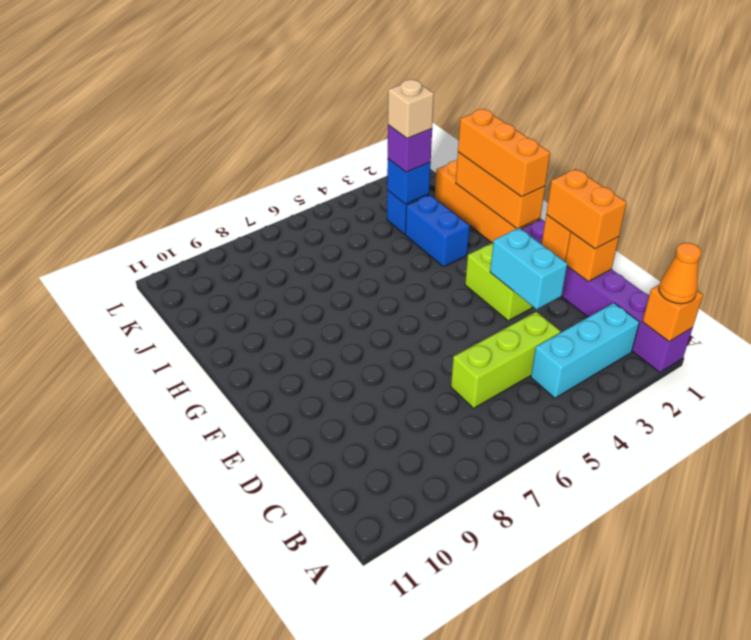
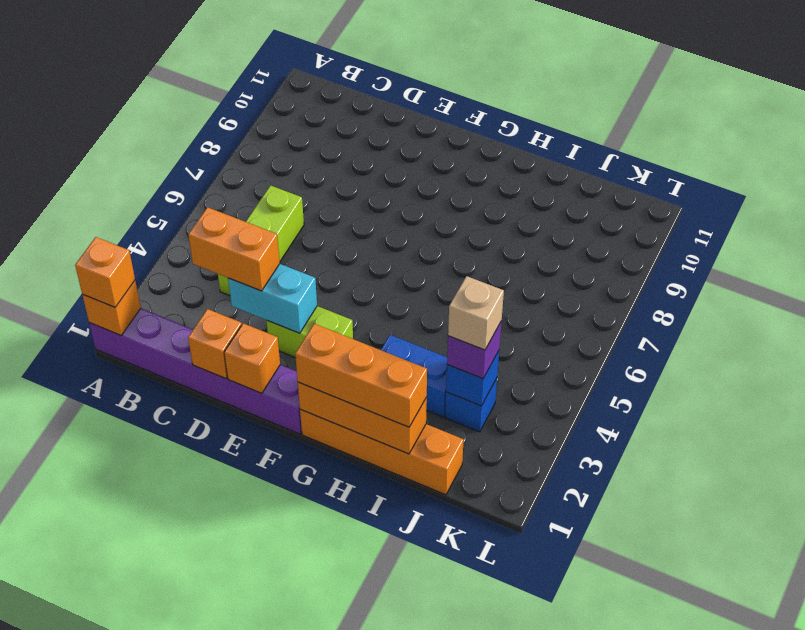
orange cone A1 level 3 -> orange brick A1 level 3
cyan brick B2:B4 level 1 -> none
orange brick D1:E1 level 3 -> orange brick C3:D3 level 3

